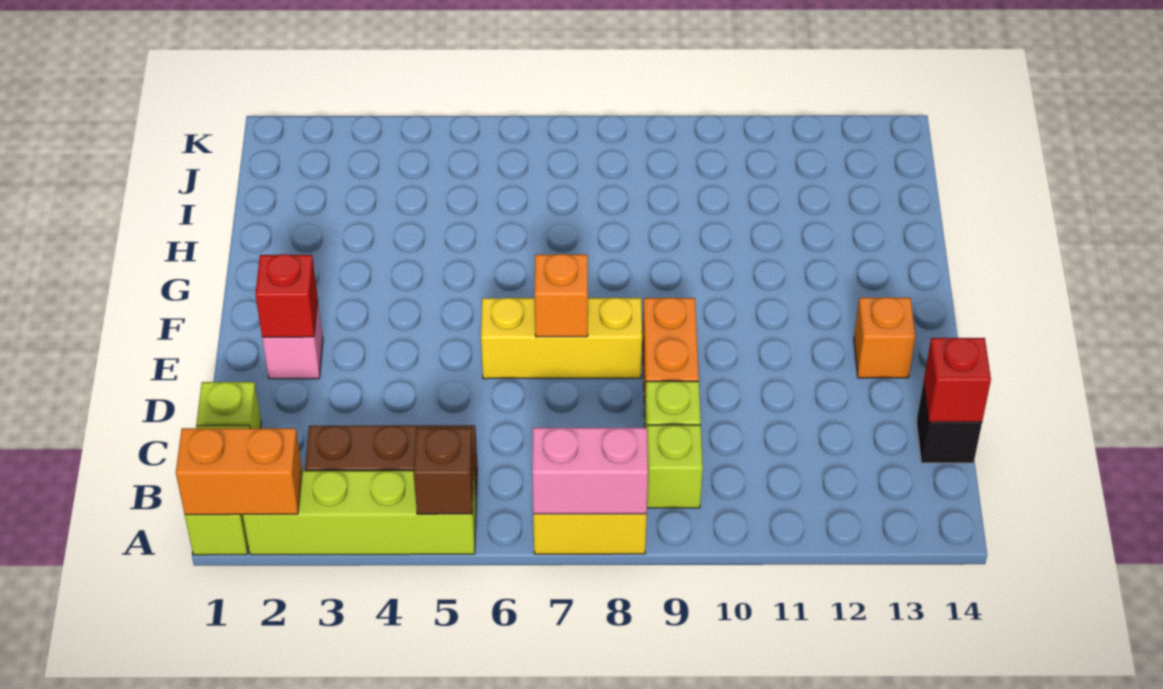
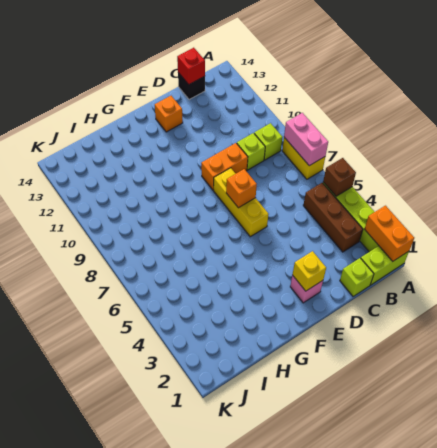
red brick E2 level 2 -> yellow brick E2 level 2

